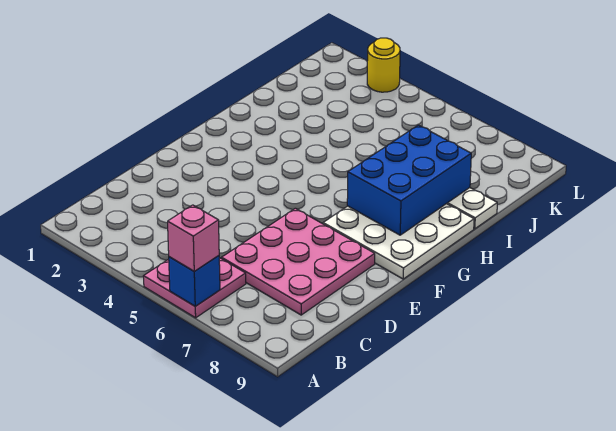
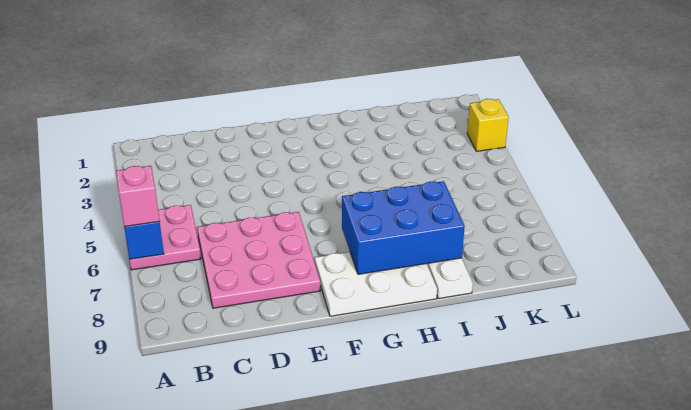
white plate F7:H9 level 1 -> white plate F8:H9 level 1
yellow round brick L3 level 1 -> yellow brick L3 level 1

